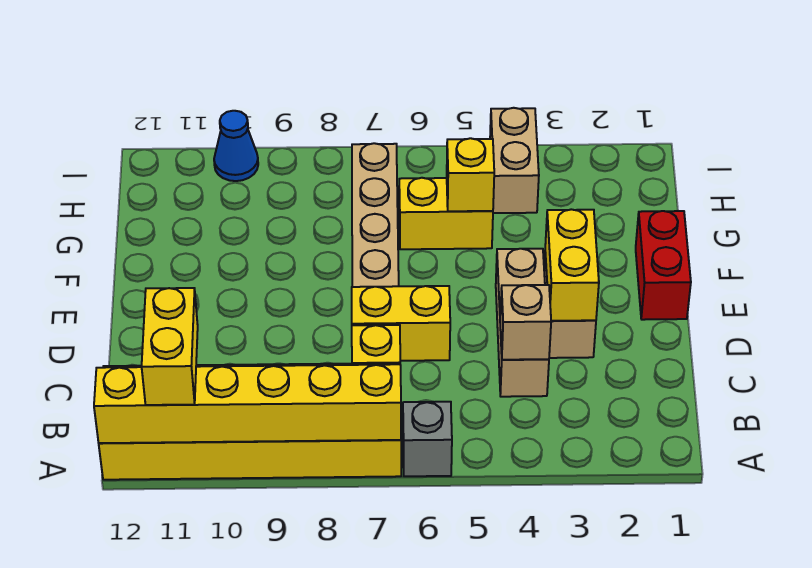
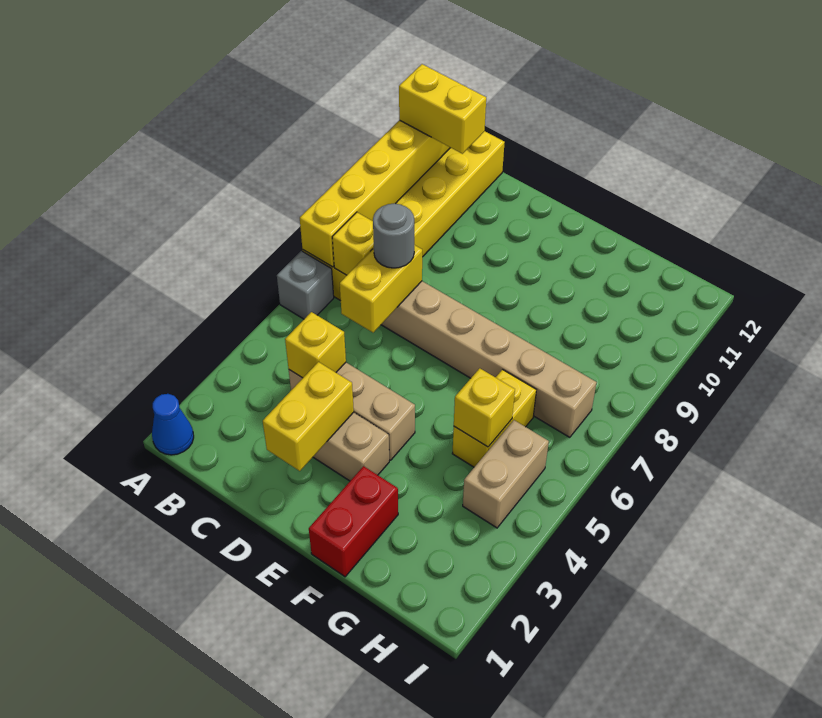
tan brick C4 level 2 -> yellow brick C4 level 2
none -> grey round brick C7 level 3
yellow brick D3:E3 level 2 -> yellow brick D2:D3 level 2
red brick E1:F1 level 1 -> red brick F1:F2 level 1
tan brick H4:I4 level 1 -> tan brick H4:H5 level 1
blue cone I10 level 1 -> blue cone A1 level 1

